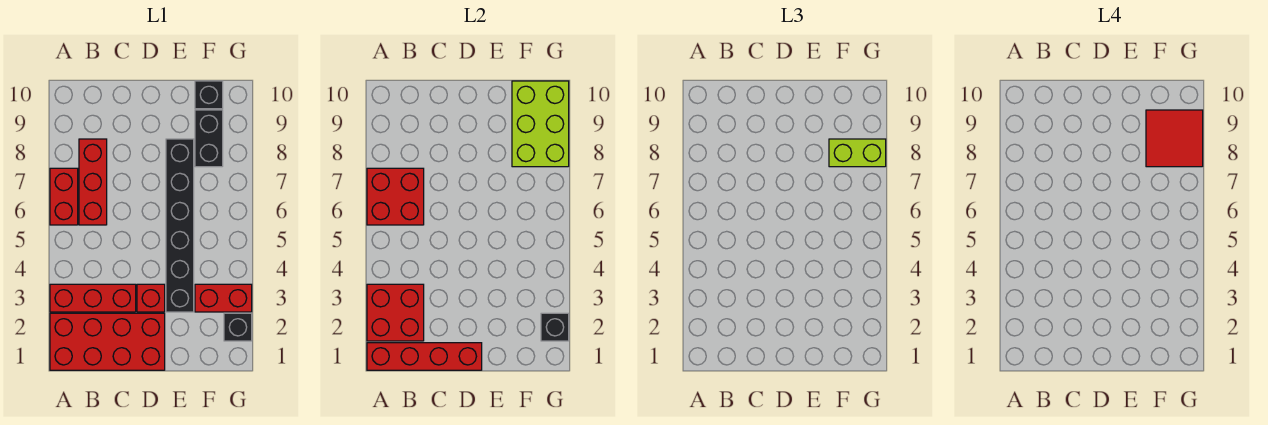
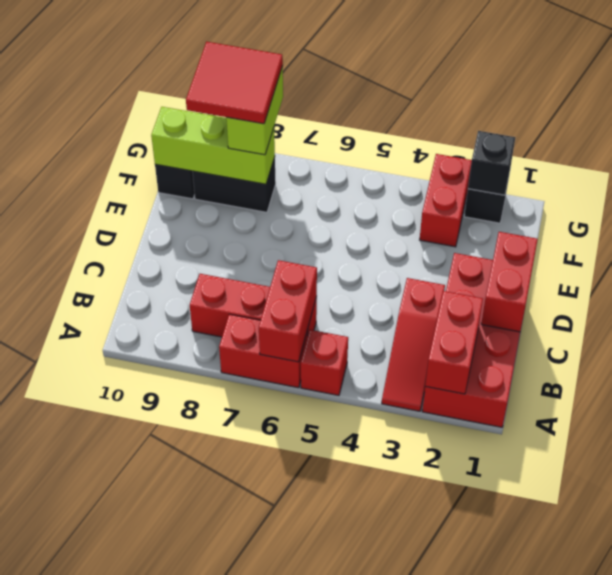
red brick A1:D1 level 2 -> red brick C1:D1 level 2
red brick A2:B3 level 2 -> red brick A2:B2 level 2
red brick A3:C3 level 1 -> red slope A3:C3 level 1 top C
red brick A6:B7 level 2 -> red brick A6:B6 level 2
red brick D3 level 1 -> red brick A5 level 1
black brick E3:E8 level 1 -> none
lime brick F8:G10 level 2 -> lime brick F8:F10 level 2

